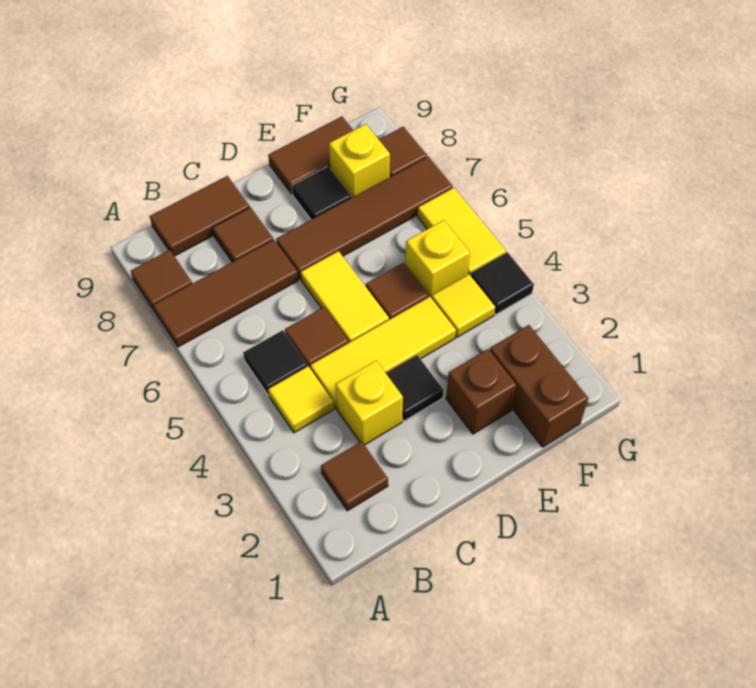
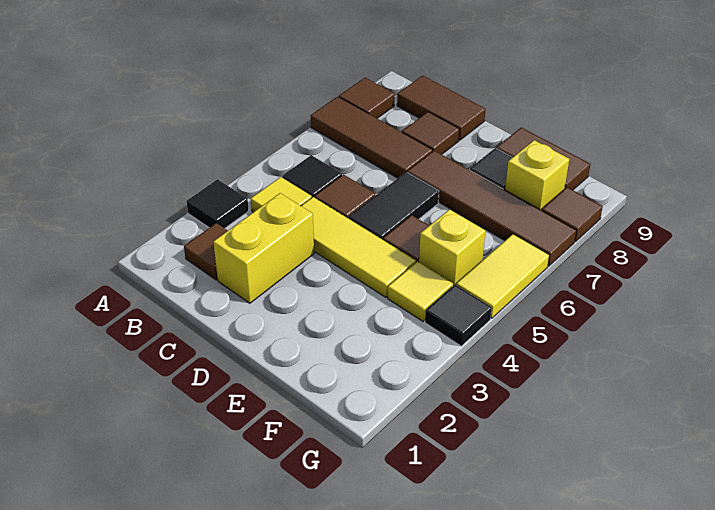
yellow brick C3 level 1 -> yellow brick C2:C3 level 1
black tile D3 level 1 -> black tile A3 level 1
yellow tile D5:D6 level 1 -> black tile D5:D6 level 1
brown brick E2 level 1 -> none
brown brick F1:F2 level 1 -> none

